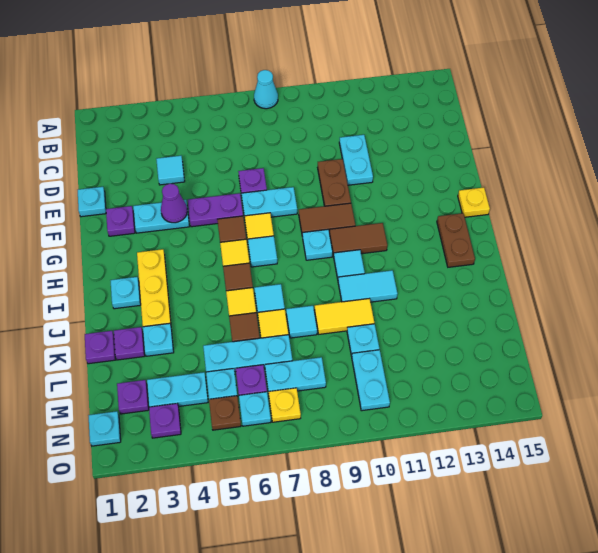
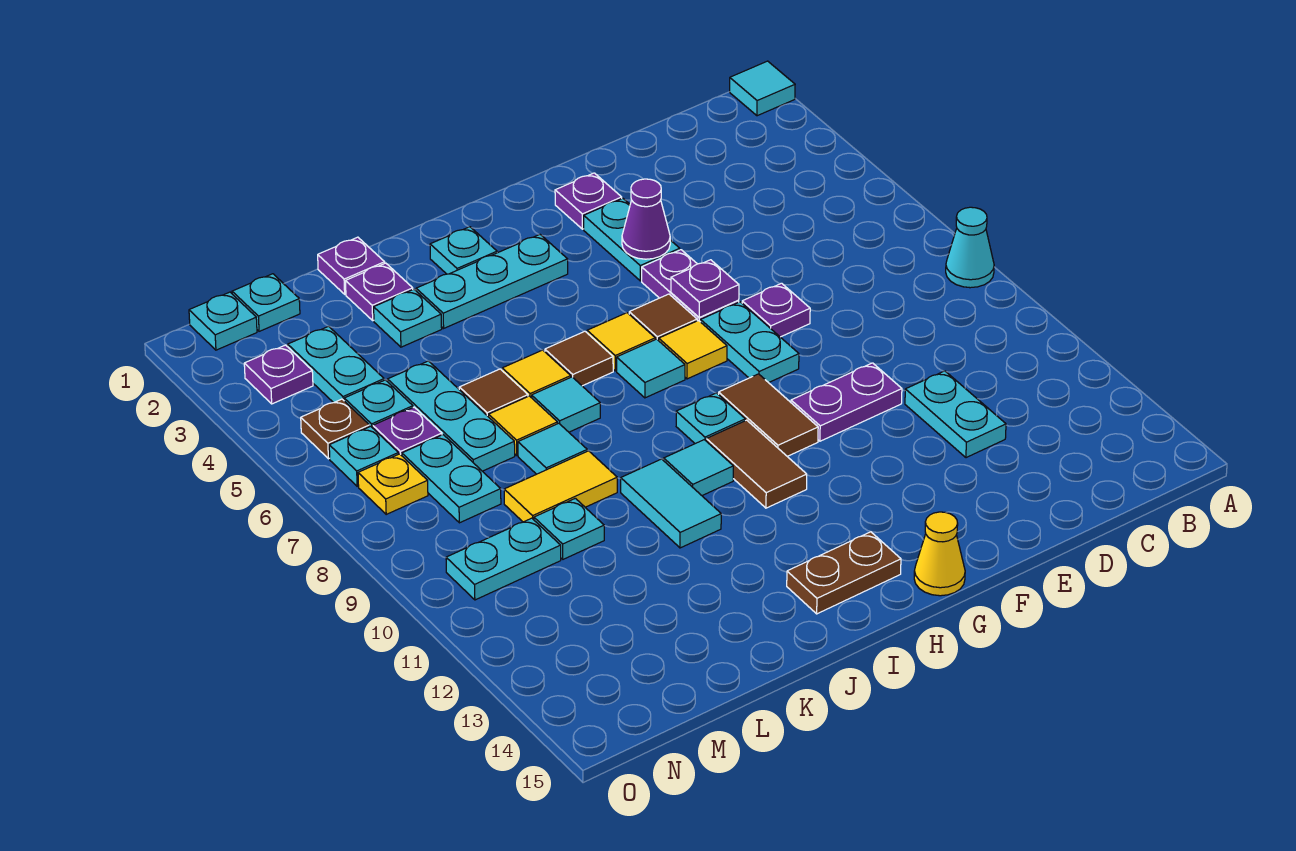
cyan tile D4 level 1 -> cyan tile A1 level 1
cyan plate D11:E11 level 1 -> cyan plate D11:D12 level 1
cyan plate E1 level 1 -> cyan plate M1 level 1
brown plate E10:F10 level 1 -> purple plate E10:F10 level 1
yellow plate G15 level 1 -> yellow cone G15 level 1
yellow plate H3:J3 level 1 -> cyan plate H3:J3 level 1
yellow tile K9:K10 level 1 -> yellow tile K9:L9 level 1
purple plate M2 level 1 -> purple plate F6 level 2

